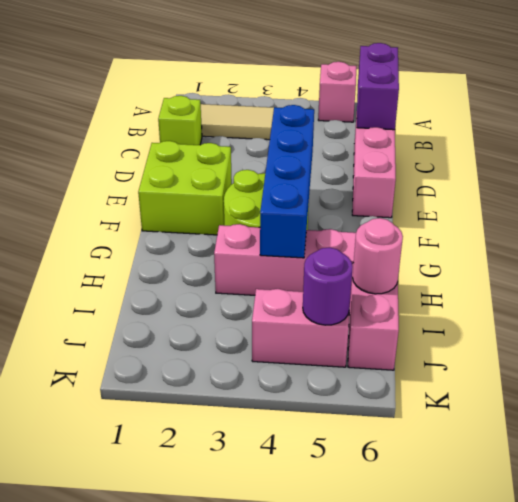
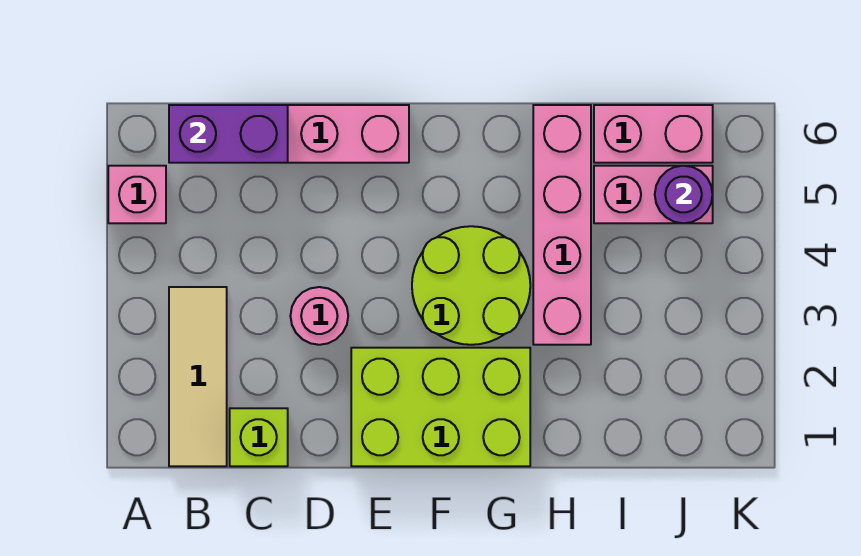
lime brick E1:F2 level 1 -> lime brick E1:G2 level 1
blue brick E4:H4 level 2 -> none
pink round brick I6 level 2 -> pink round brick D3 level 1
pink brick J4:J5 level 1 -> pink brick I5:J5 level 1

